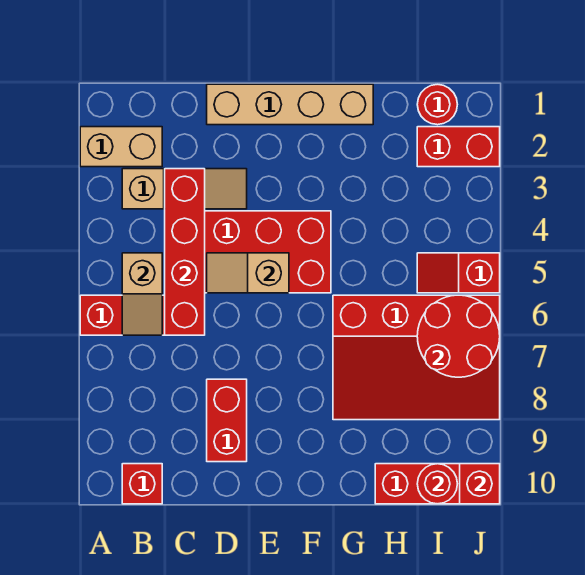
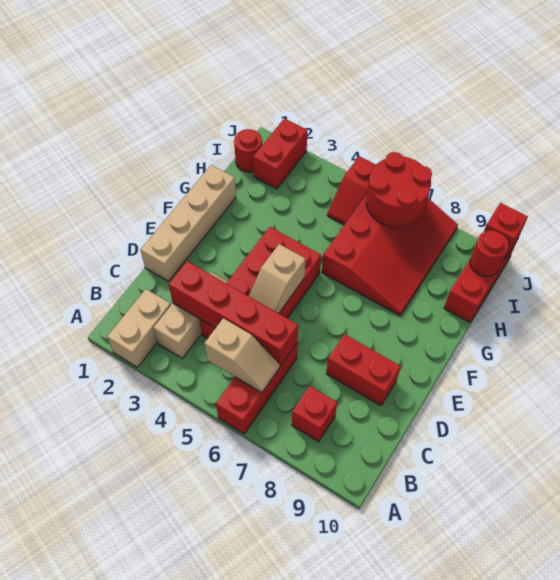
red brick B10 level 1 -> red brick B8 level 1

